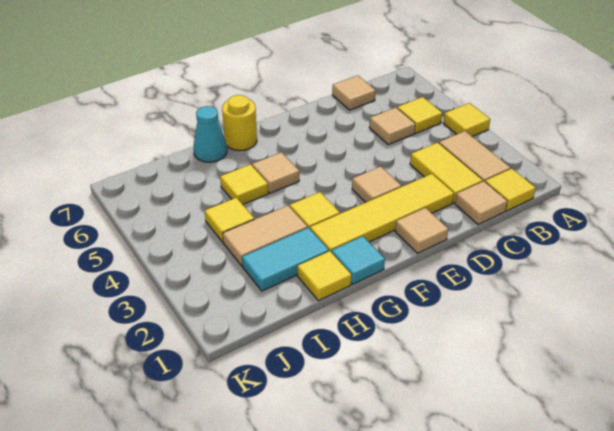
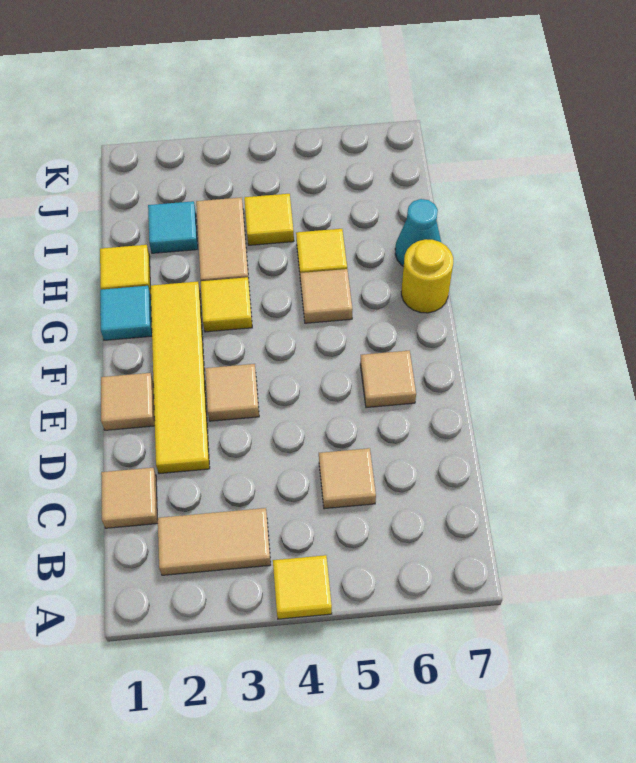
yellow tile B1 level 1 -> none
yellow tile B5 level 1 -> none
yellow tile C2:C3 level 1 -> none
tan tile C7 level 1 -> tan tile E6 level 1
cyan tile H2:I2 level 1 -> cyan tile I2 level 1

